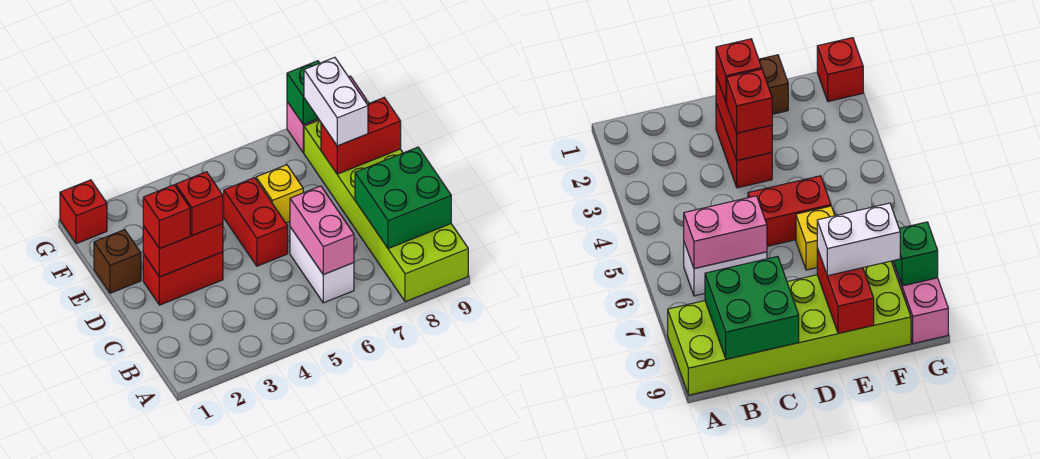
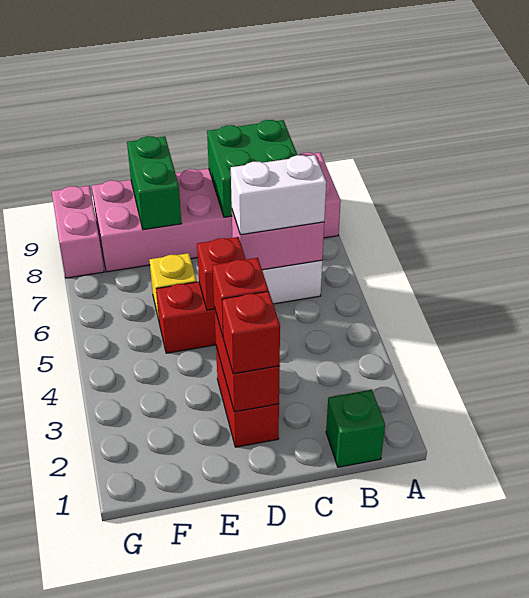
lime brick A8:F9 level 1 -> pink brick A8:F9 level 1
brown brick E1 level 1 -> none
red brick E8:E9 level 2 -> green brick E8:E9 level 2
white brick E8:F8 level 3 -> white brick B6:C6 level 3
red brick G1 level 1 -> red brick D5 level 2
green brick G8 level 2 -> green brick B1 level 1

